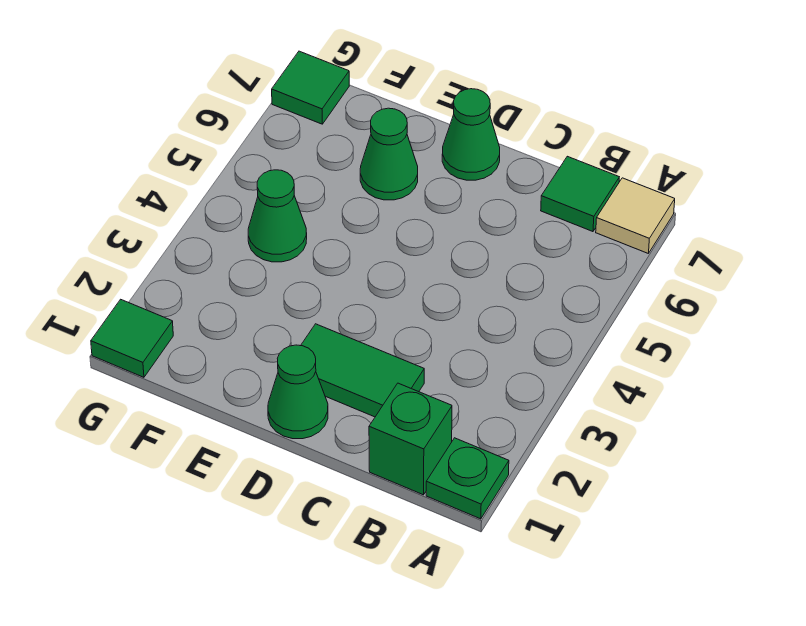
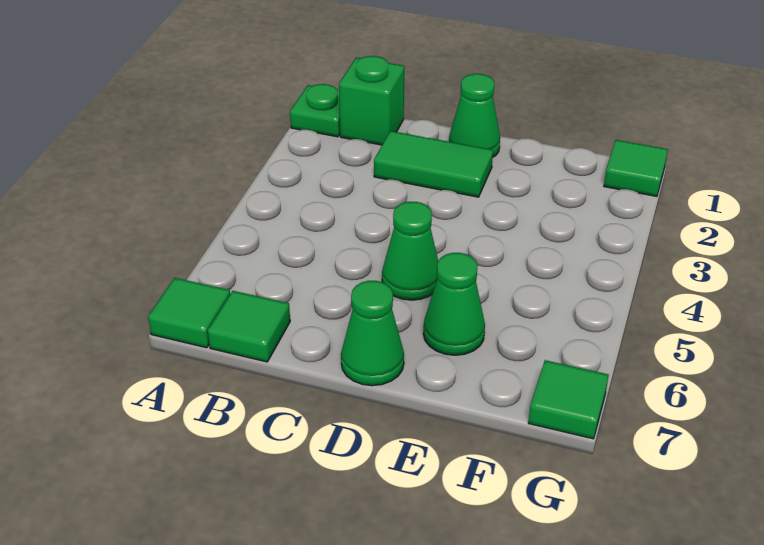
tan tile A7 level 1 -> green tile A7 level 1
green cone F4 level 1 -> green cone D5 level 1

